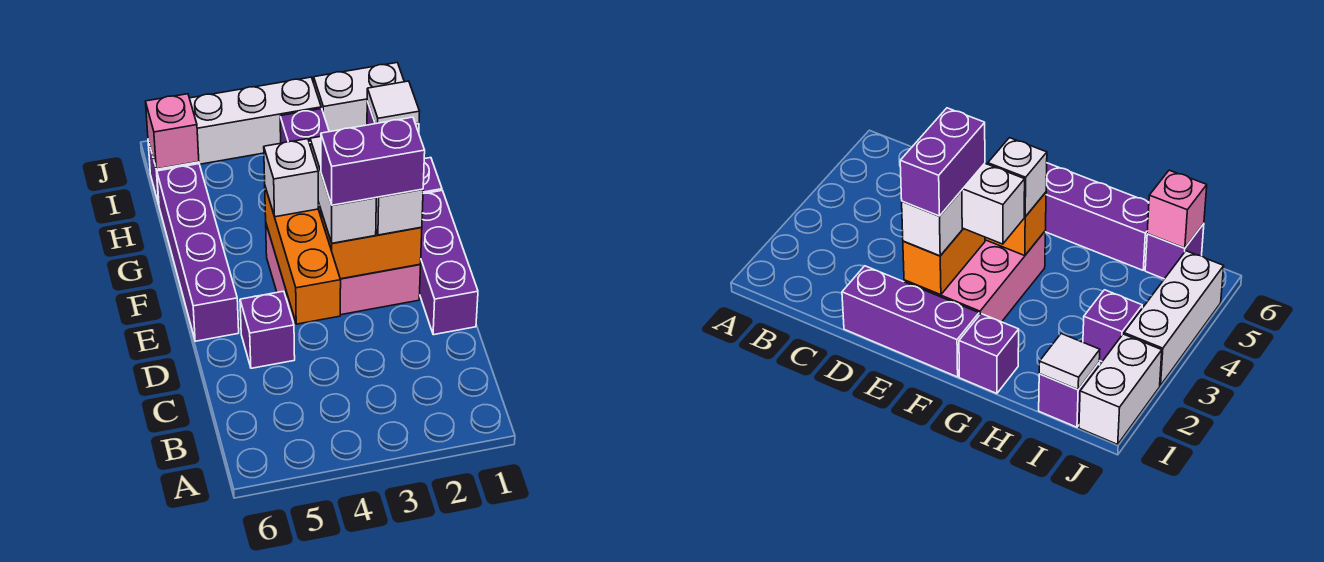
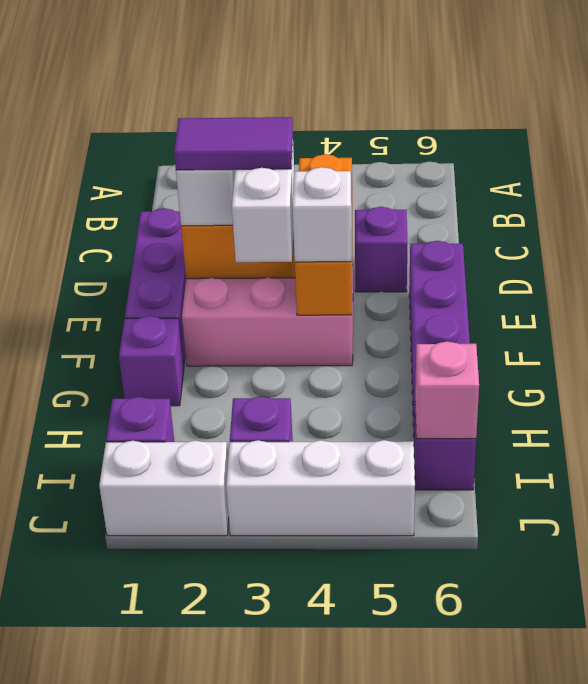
purple brick E2:E3 level 4 -> purple tile E2:E3 level 4
white tile I1 level 2 -> none

